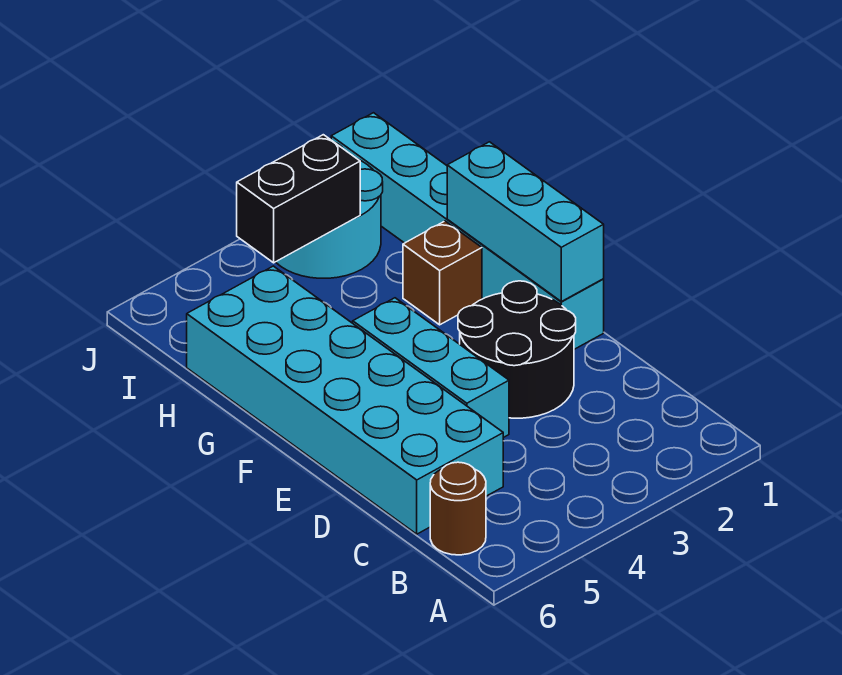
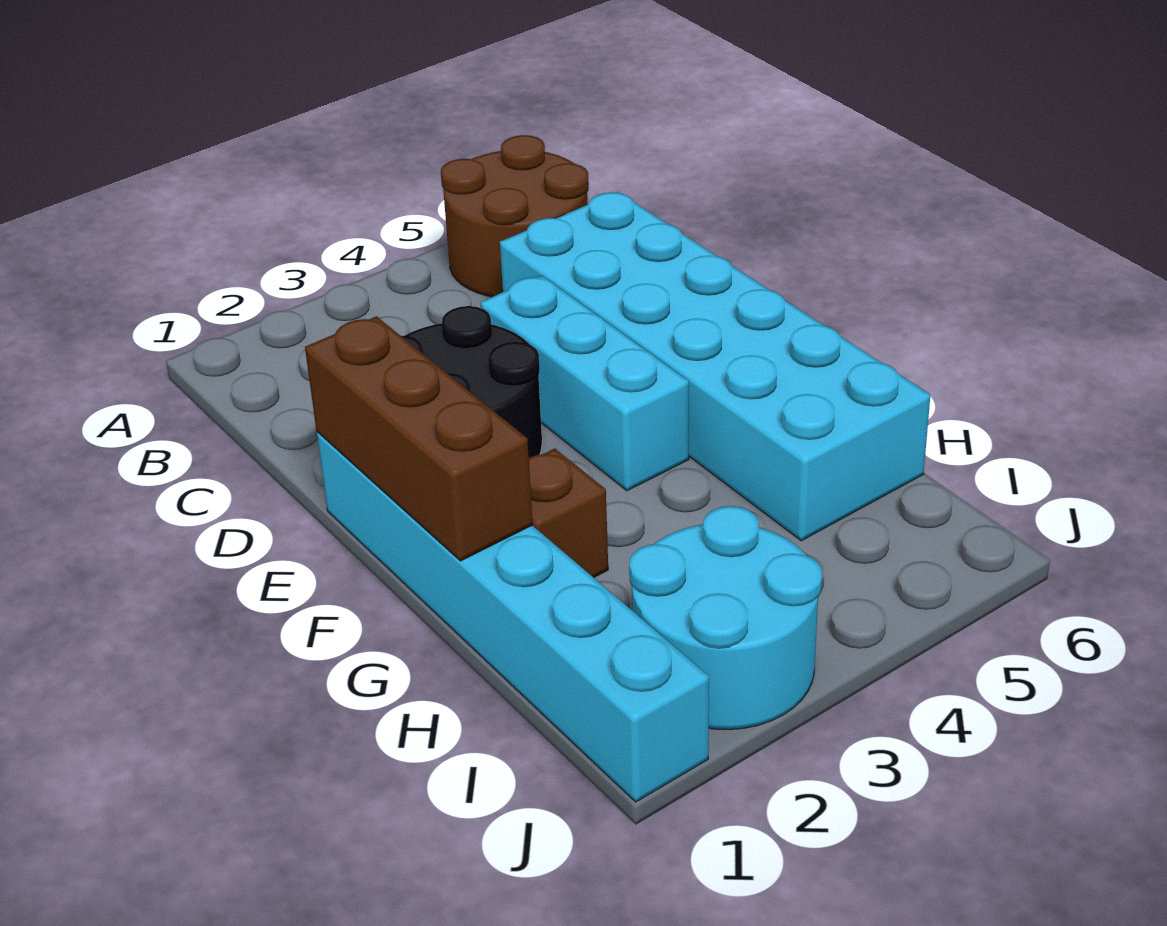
brown round brick B6 level 1 -> brown round brick A5:B6 level 1
cyan brick E1:G1 level 2 -> brown brick E1:G1 level 2
black brick I3:I4 level 2 -> none

